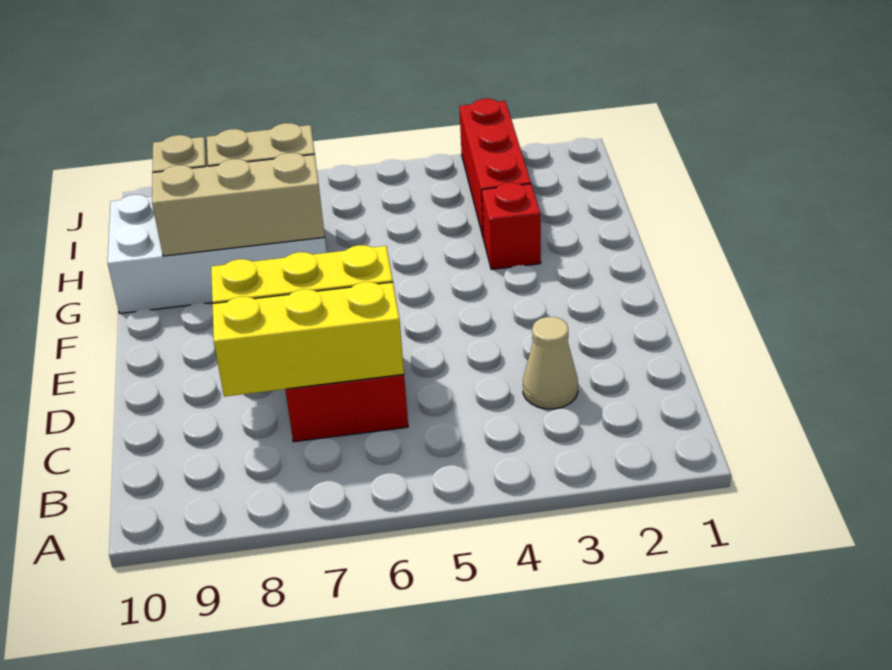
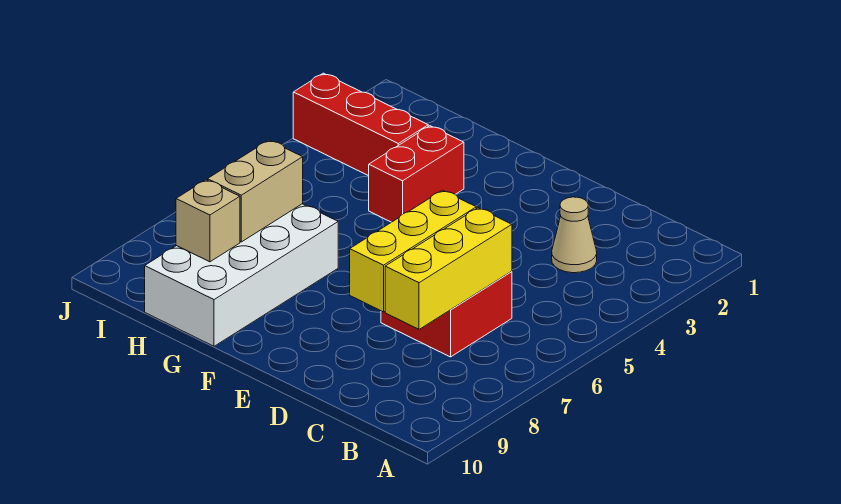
red brick G3 level 1 -> red brick G3:G4 level 1
tan brick G7:G9 level 2 -> none

